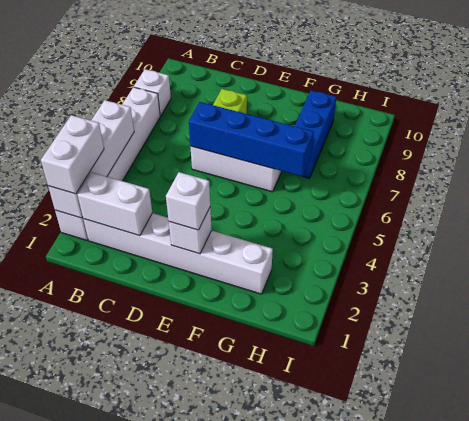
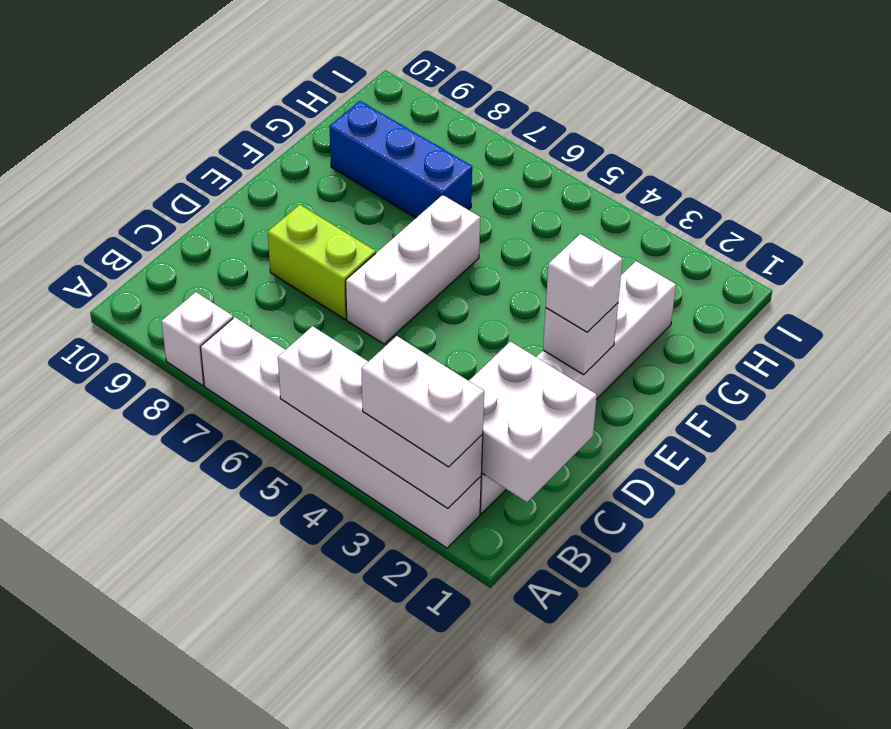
white brick B2:C2 level 2 -> white brick B1:C2 level 2
blue brick D6:G6 level 2 -> none

